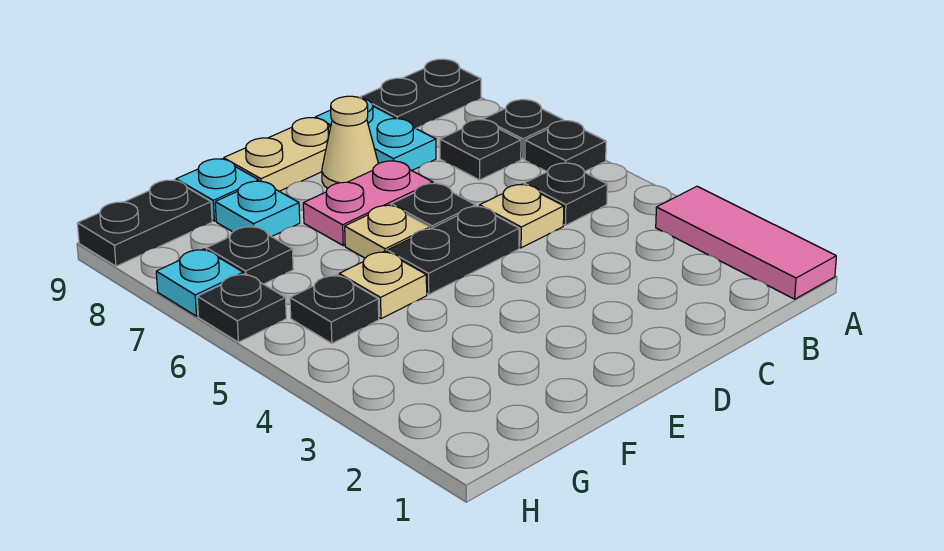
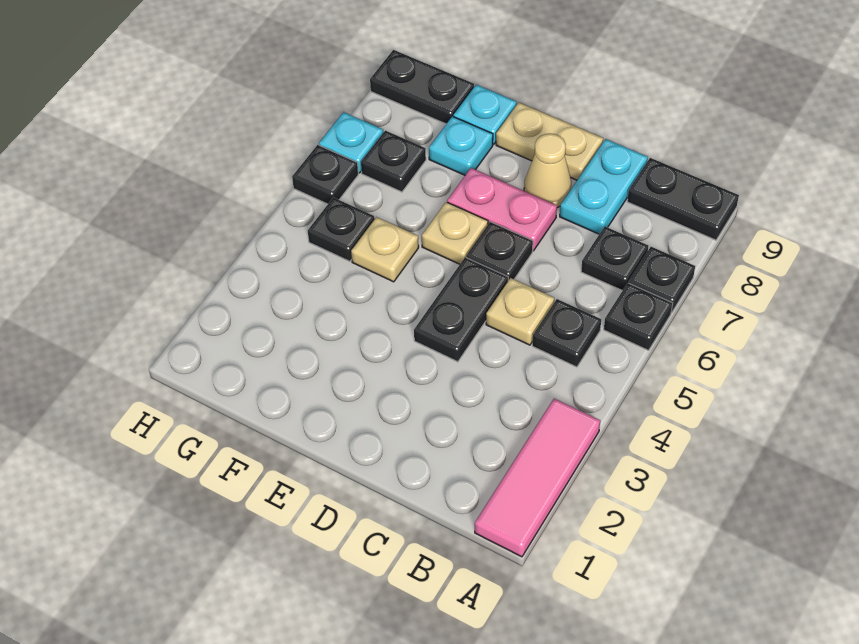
black plate D5:E5 level 1 -> black plate D4:D5 level 1

